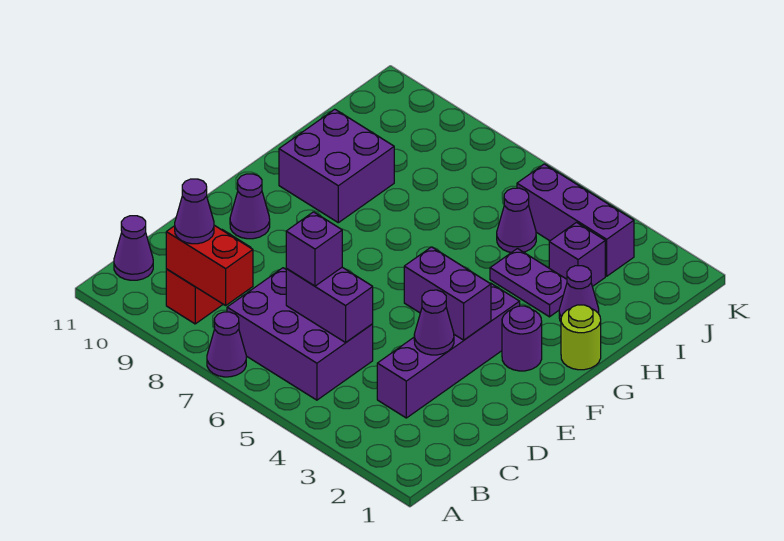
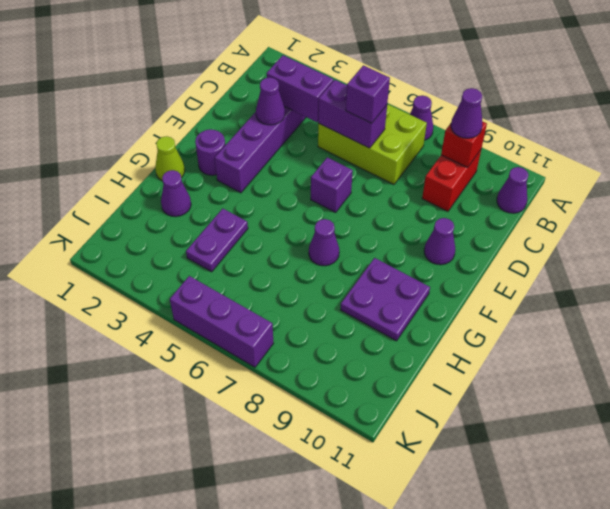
purple brick B5:C7 level 1 -> lime brick B5:C7 level 1
red brick B8:B9 level 2 -> red brick B9 level 2
purple brick E3:E4 level 2 -> purple brick C3:C4 level 2
lime round brick G1 level 1 -> lime cone G1 level 1
purple brick G9:H10 level 1 -> purple plate G9:H10 level 1
purple plate H3:H4 level 1 -> purple plate H4:I4 level 1
purple brick I3 level 1 -> purple brick E6 level 1
purple cone I5 level 1 -> purple cone G7 level 1
purple brick J3:J5 level 1 -> purple brick K5:K7 level 1

